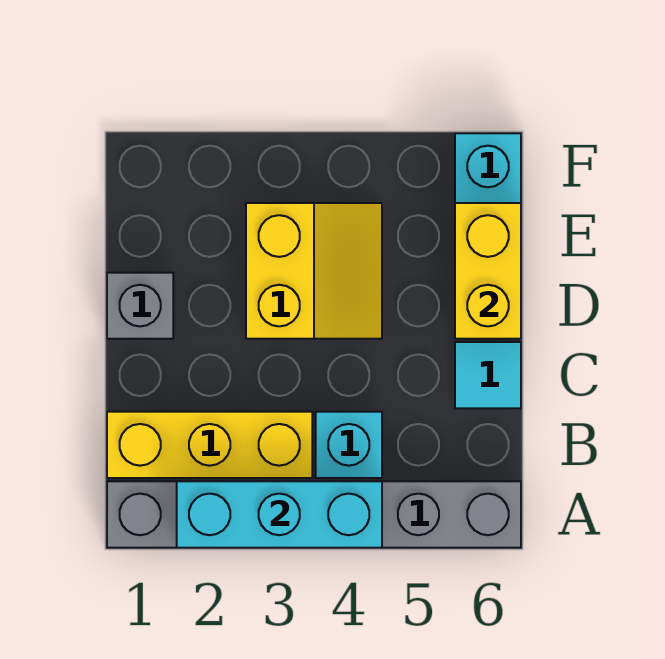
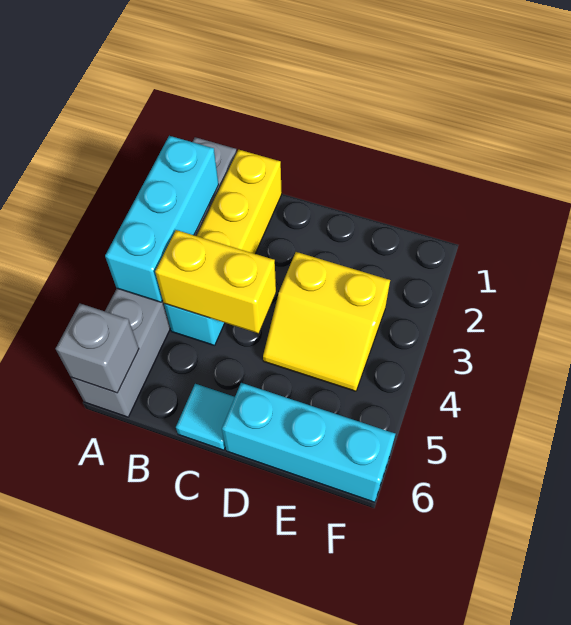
grey brick D1 level 1 -> grey brick A6 level 2
yellow brick D6:E6 level 2 -> yellow brick B4:C4 level 2

